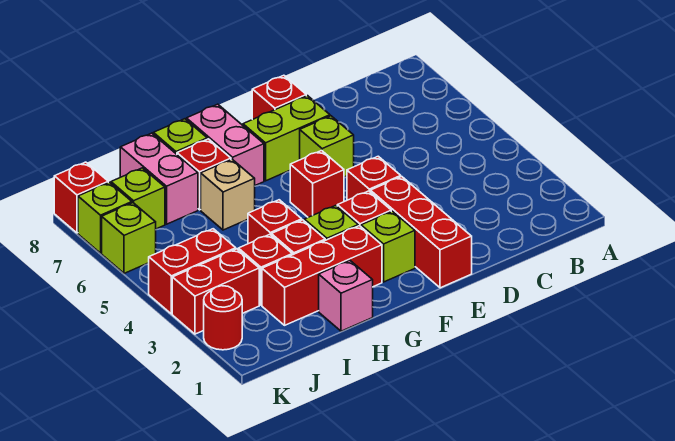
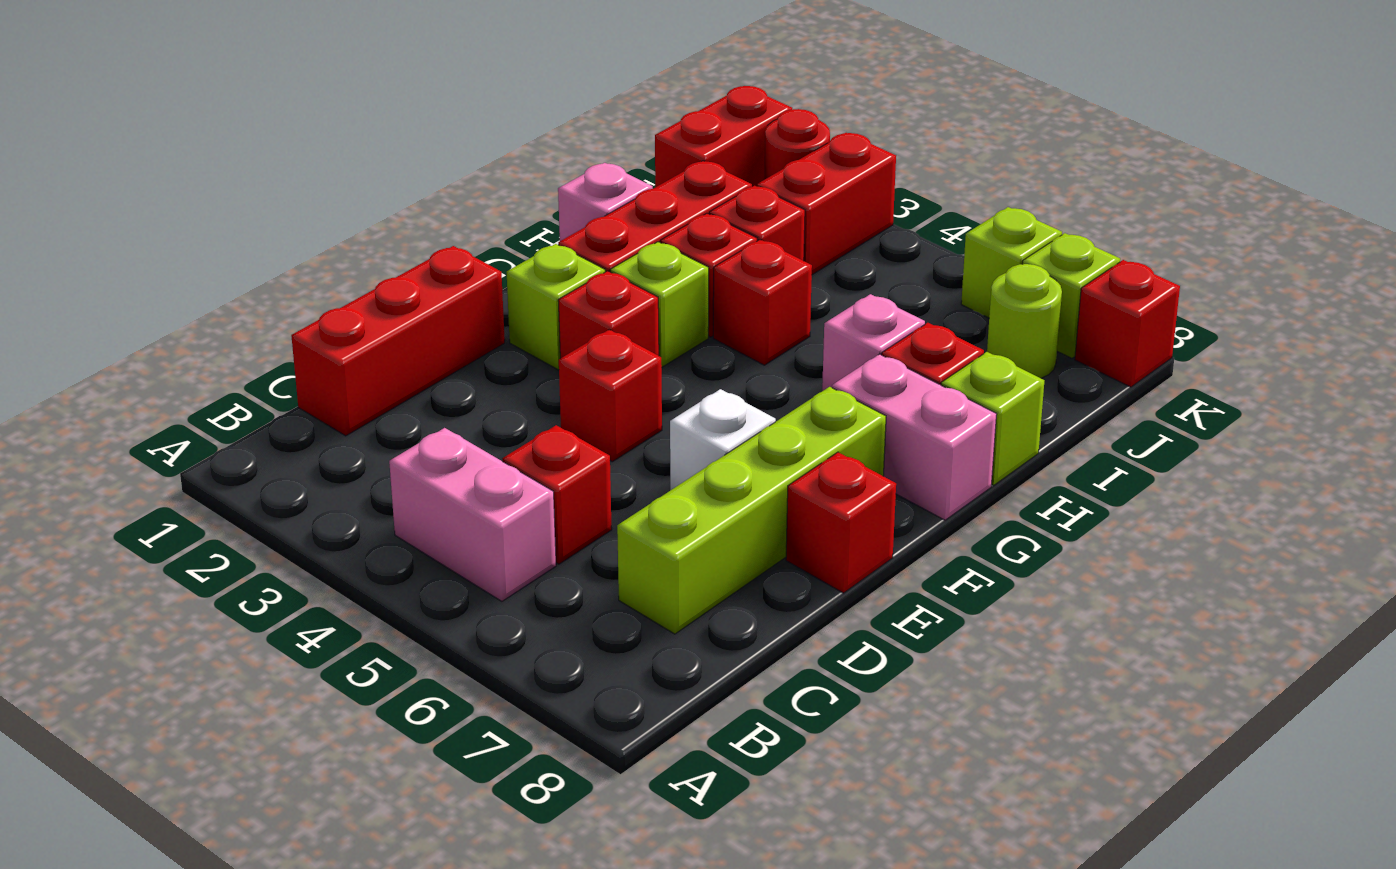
red brick E1:E3 level 1 -> red brick C1:E1 level 1
lime brick E6 level 1 -> white brick E6 level 1
lime brick E7:F7 level 1 -> lime brick C7:F7 level 1
red brick F5 level 1 -> red brick C5 level 1
tan brick H6 level 1 -> pink brick H6 level 1
pink brick I7:I8 level 1 -> pink brick B4:B5 level 1
red brick J4:K4 level 1 -> red brick J1:K1 level 1
lime brick J7 level 1 -> lime round brick J7 level 1

